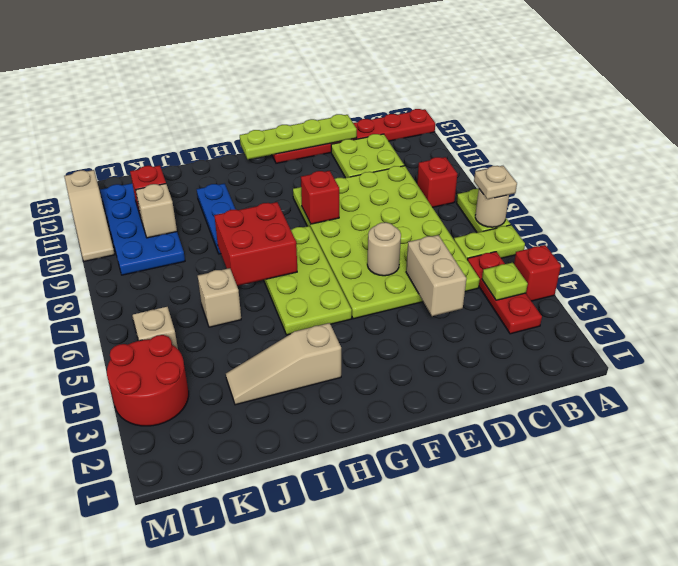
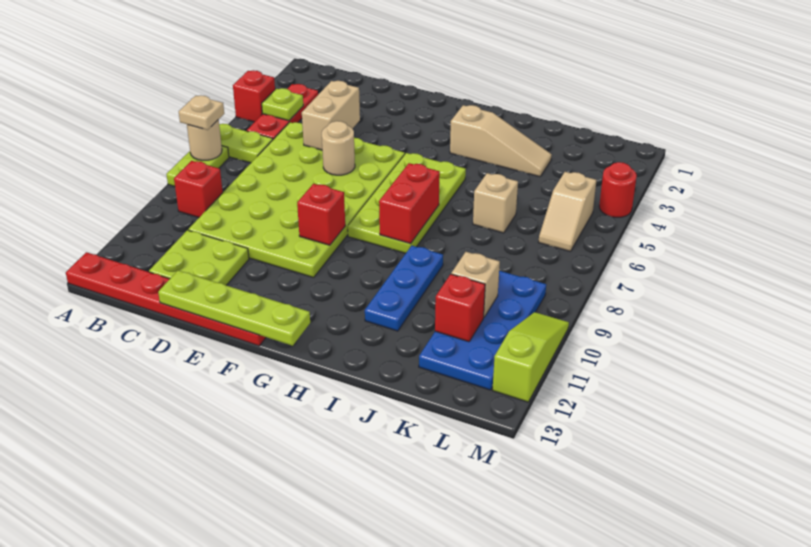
red brick H7:I8 level 2 -> red brick H7:H8 level 2
red round brick L3:M4 level 1 -> red round brick M4 level 1
tan slope M10:M12 level 1 top 12 -> lime slope M10:M12 level 1 top 12

